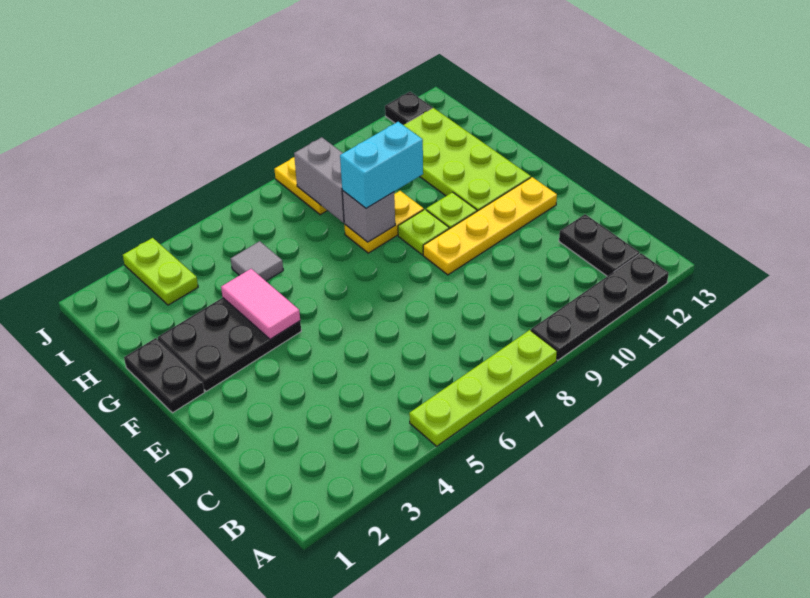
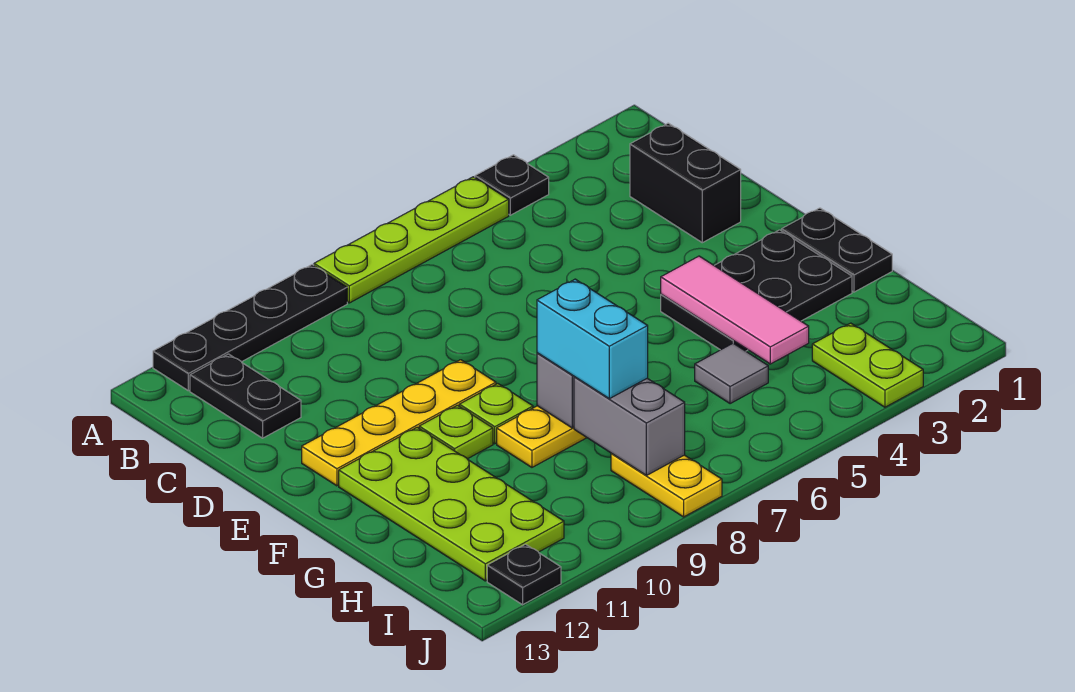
none -> black plate A4 level 1
none -> black brick C2:D2 level 1
pink tile F4:G4 level 2 -> pink tile F4:H4 level 2
cyan brick G8:G9 level 3 -> cyan brick G8:H8 level 3

